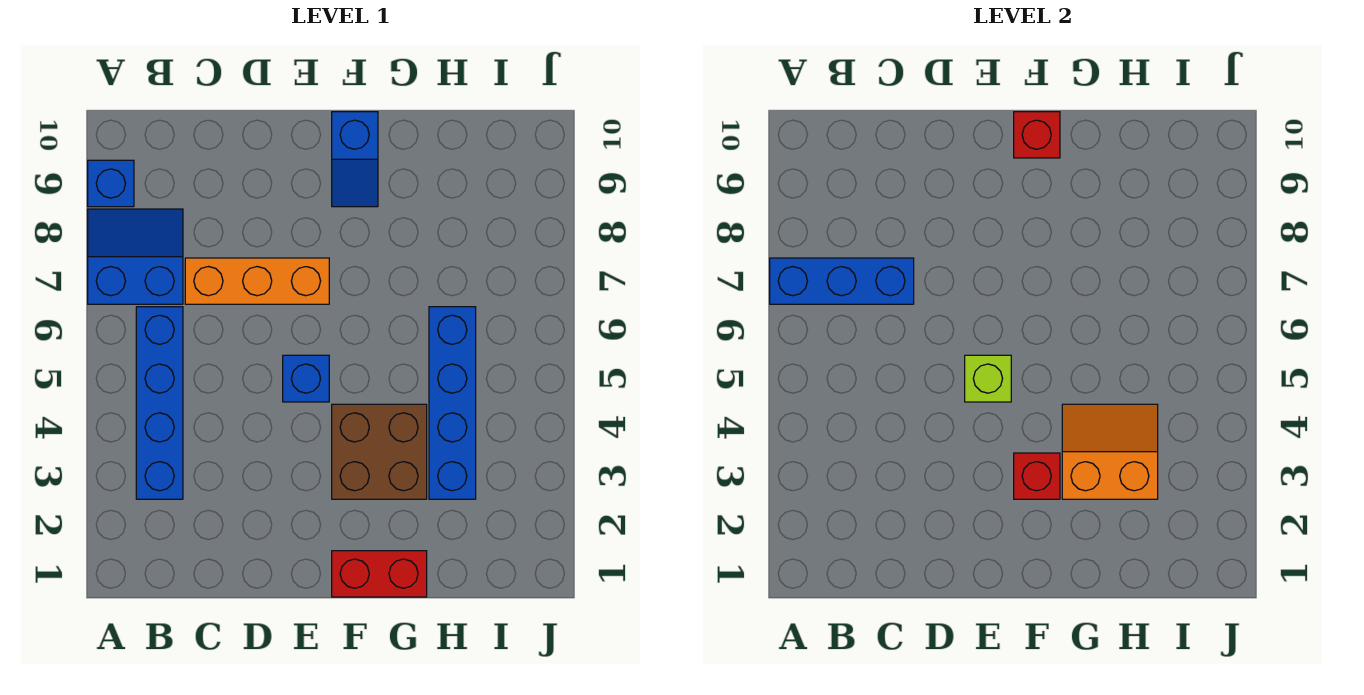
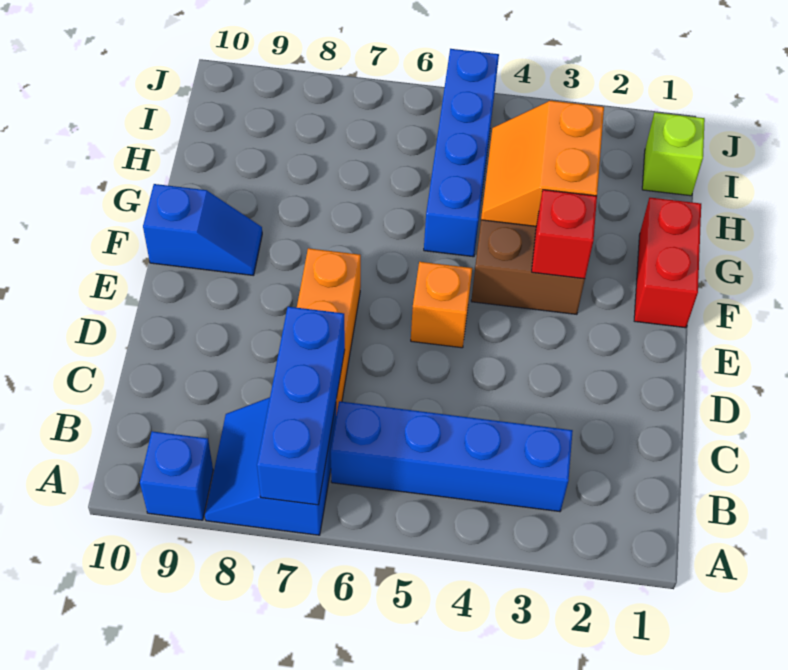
blue brick E5 level 1 -> orange brick E5 level 1
lime brick E5 level 2 -> lime brick I1 level 1
red brick F10 level 2 -> none
blue brick H3:H6 level 1 -> blue brick G5:J5 level 1

